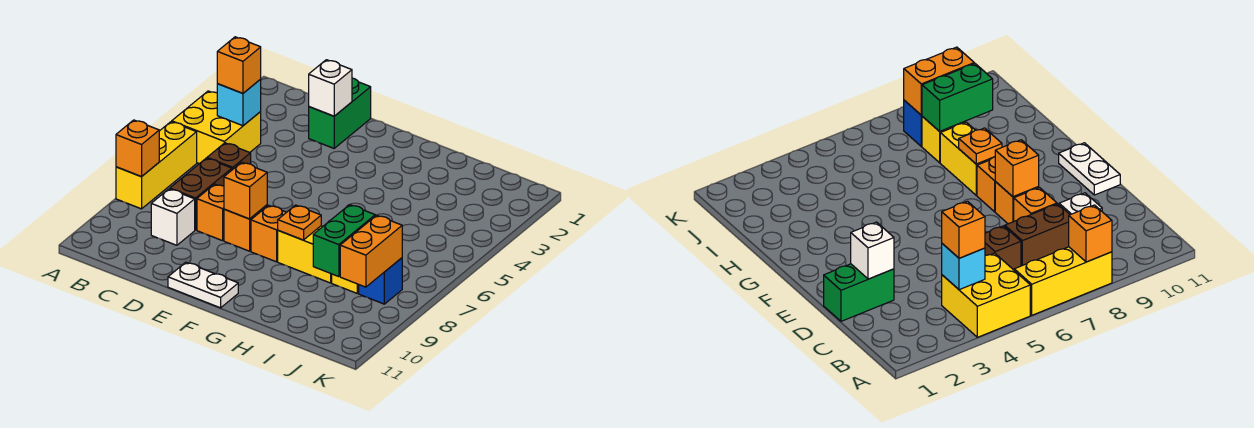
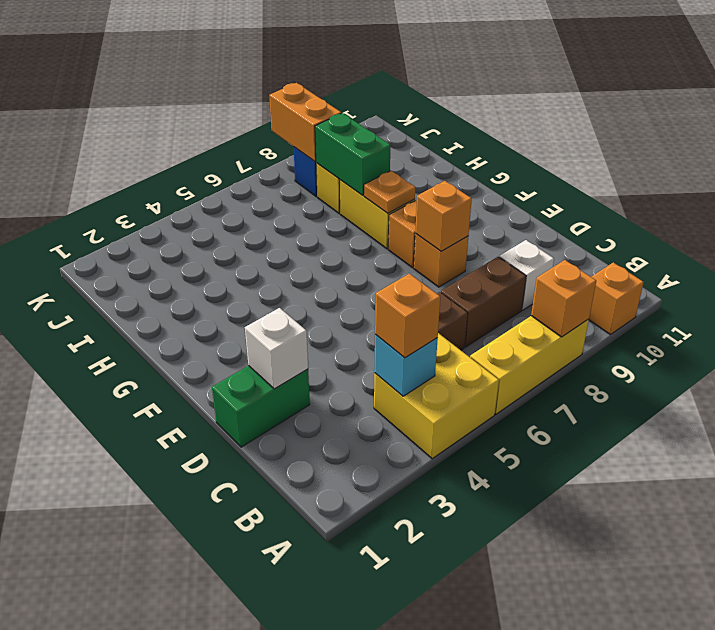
orange brick D8 level 1 -> orange brick A10 level 1
white plate E11:F11 level 1 -> none
green brick I8:I9 level 2 -> green brick H8:I8 level 2
orange brick J8:J9 level 2 -> orange brick J8:K8 level 2

